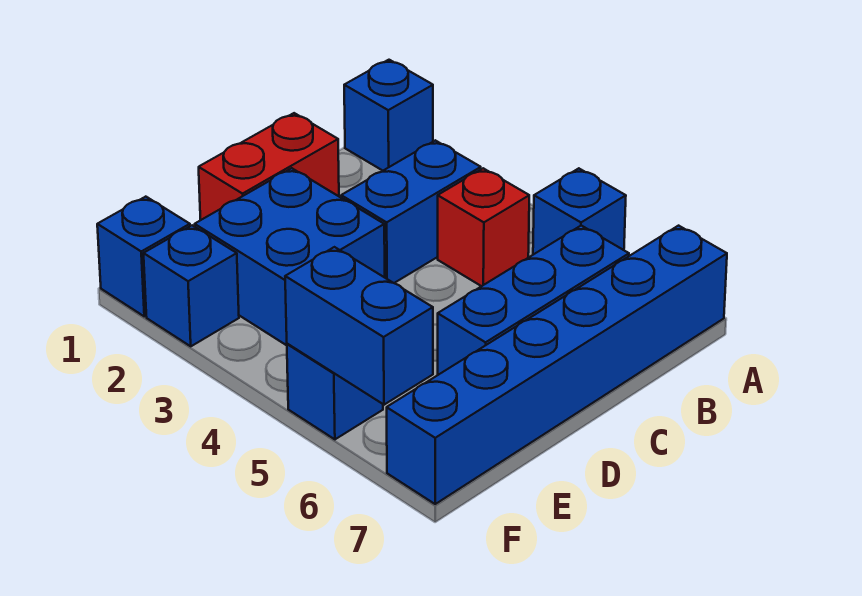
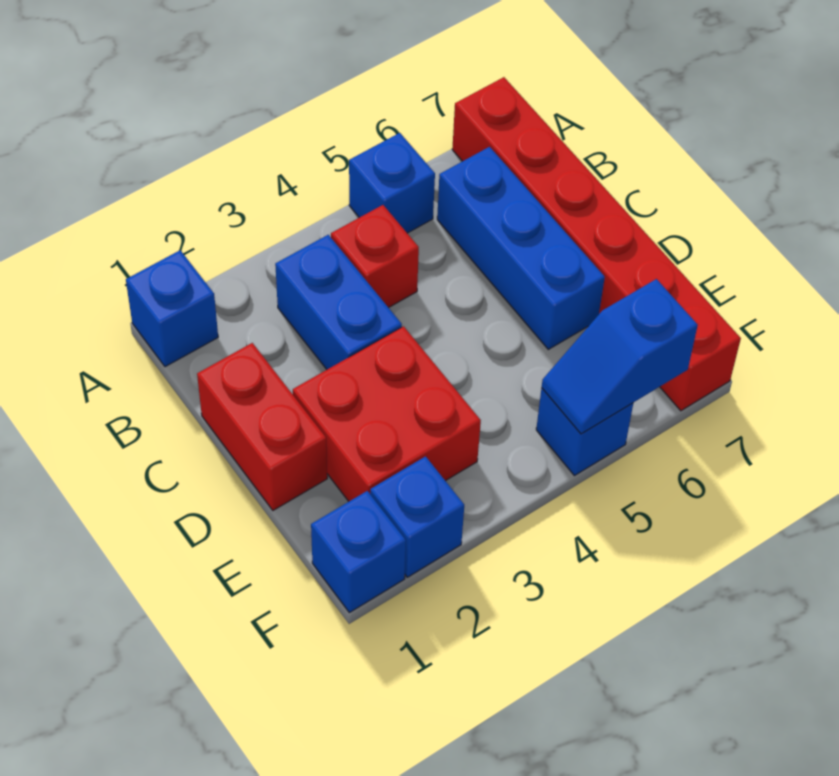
blue brick A7:F7 level 1 -> red brick A7:F7 level 1
blue brick D2:E3 level 1 -> red brick D2:E3 level 1
blue brick F5:F6 level 2 -> blue slope F5:F6 level 2 top 6

